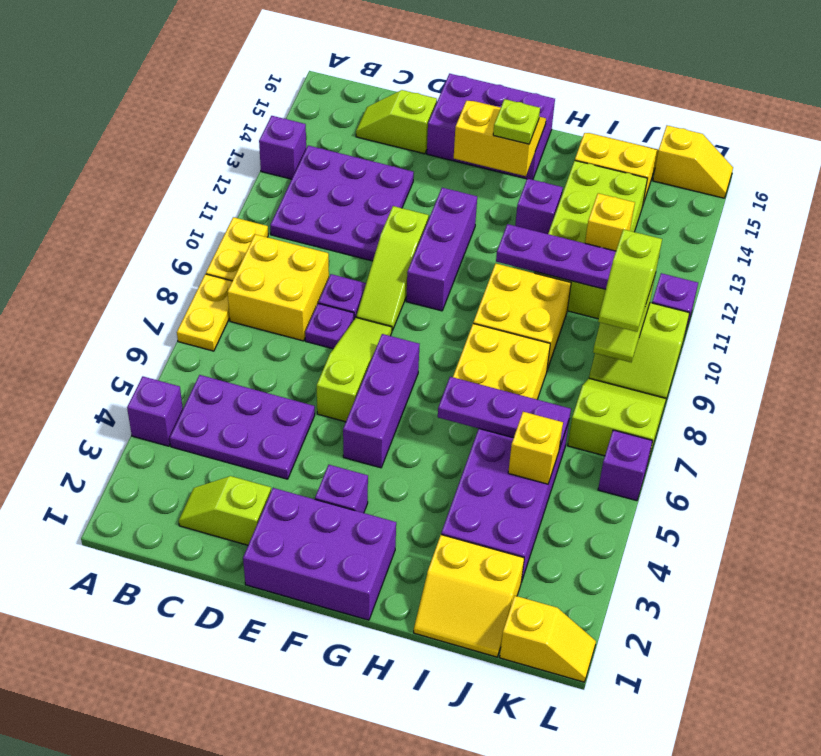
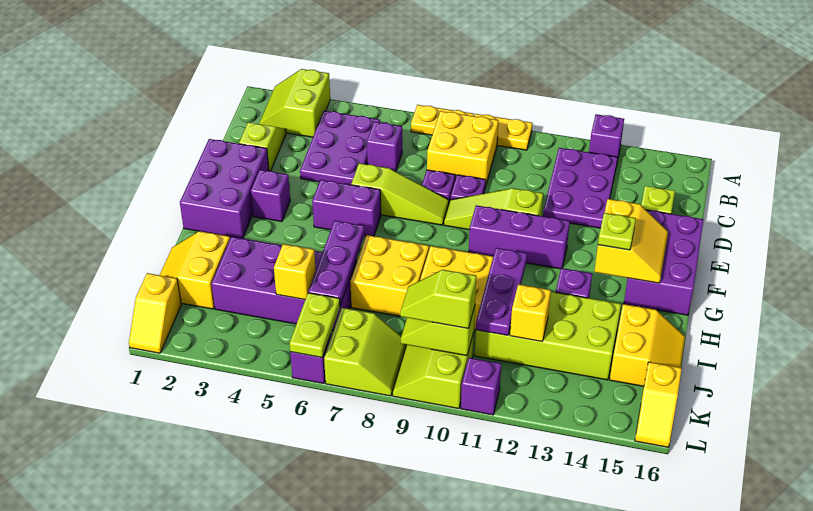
none -> lime slope A2:B3 level 1 top 3
purple brick A4 level 1 -> purple brick C6 level 1
purple plate B11:D13 level 1 -> purple plate B12:D13 level 1
purple brick F5:F7 level 1 -> purple brick F5:F6 level 1
none -> lime plate K6:L6 level 2

